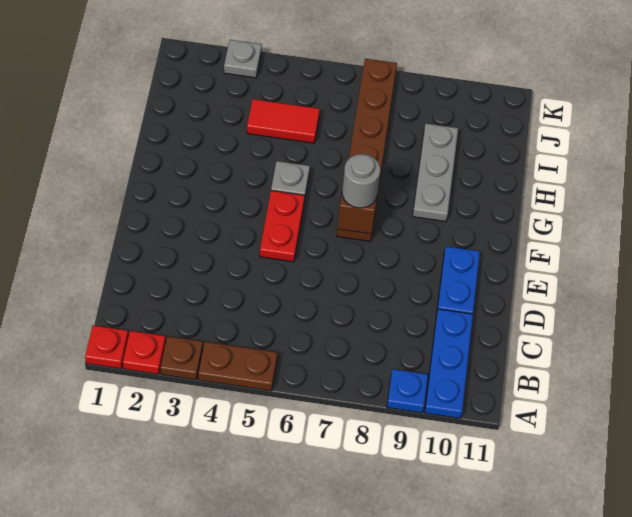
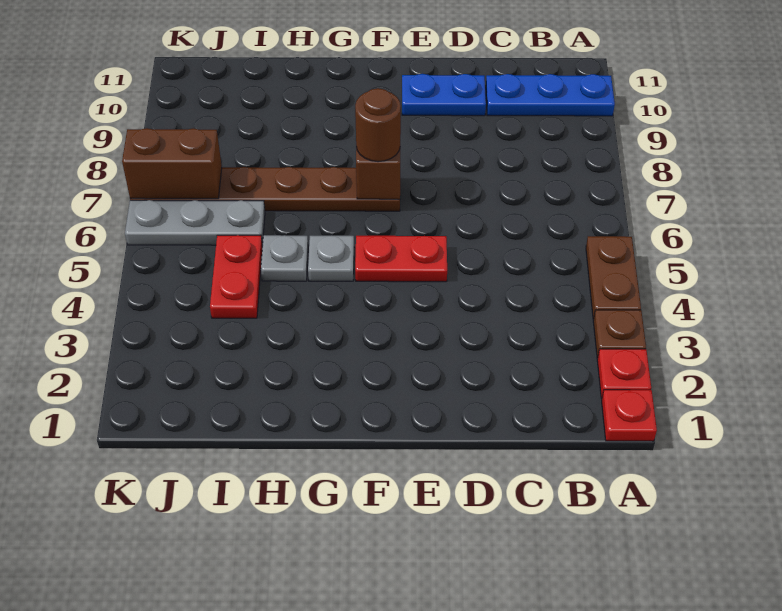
blue plate A9 level 1 -> none
grey round brick F7 level 3 -> brown round brick F7 level 3
grey plate G9:I9 level 1 -> grey plate I6:K6 level 1
red tile I4:I5 level 1 -> red plate I4:I5 level 1
none -> brown brick J7:K7 level 2
grey plate K3 level 1 -> grey plate H5 level 1

